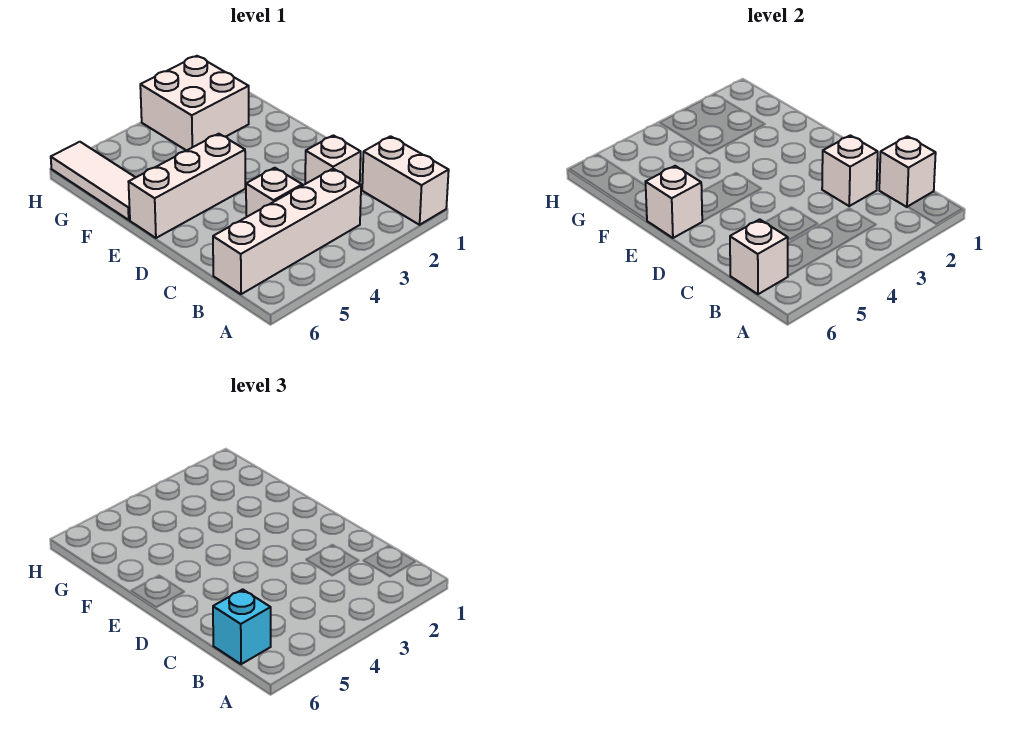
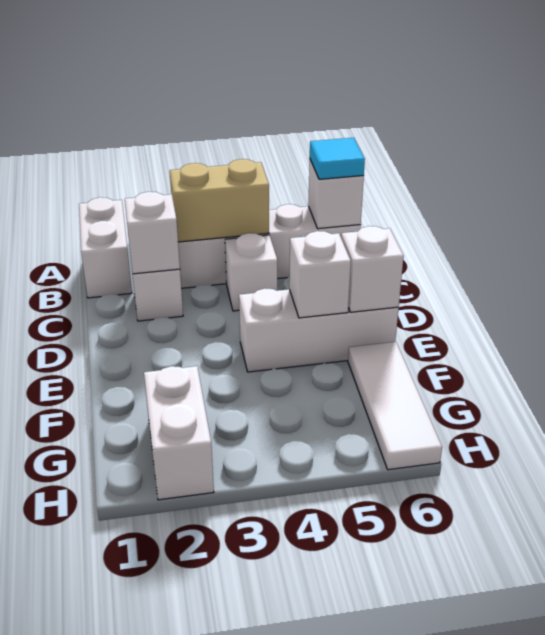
white brick B1 level 2 -> white brick E5 level 2
none -> tan brick B3:B4 level 2
cyan brick B6 level 3 -> cyan tile B6 level 3
white brick G2:H3 level 1 -> white brick G2:H2 level 1

